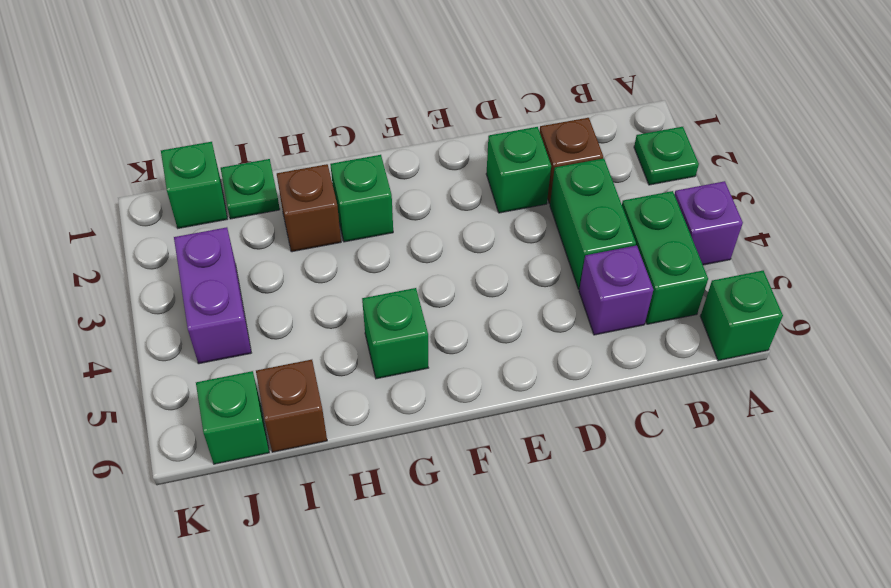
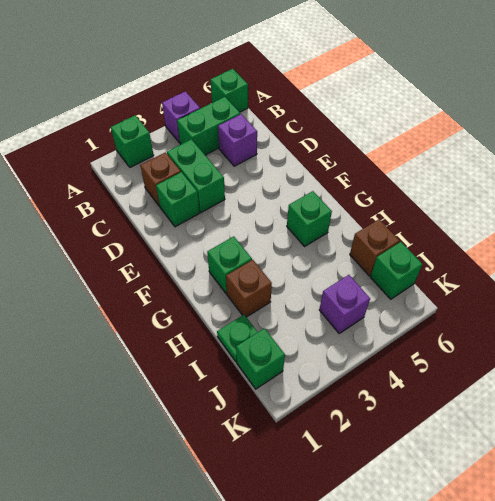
green plate A2 level 1 -> green brick A2 level 1
green brick C3:C4 level 1 -> green brick C3:D3 level 1
purple brick J3:J4 level 1 -> purple brick J4 level 1

